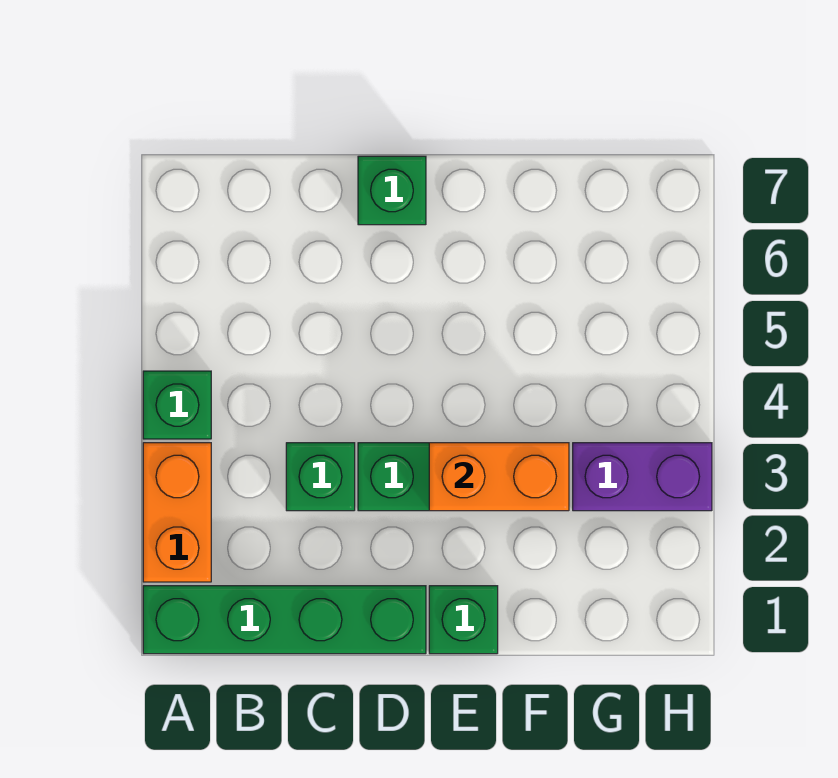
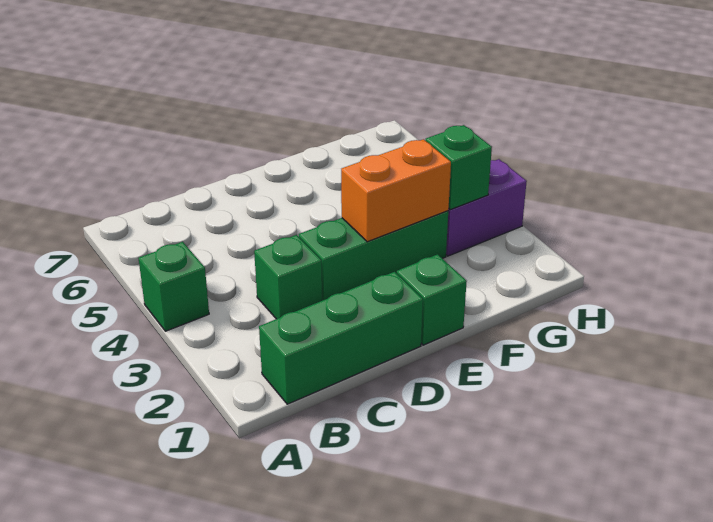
green brick A1:D1 level 1 -> green brick B1:D1 level 1
orange brick A2:A3 level 1 -> none
green brick D7 level 1 -> green brick G3 level 2

